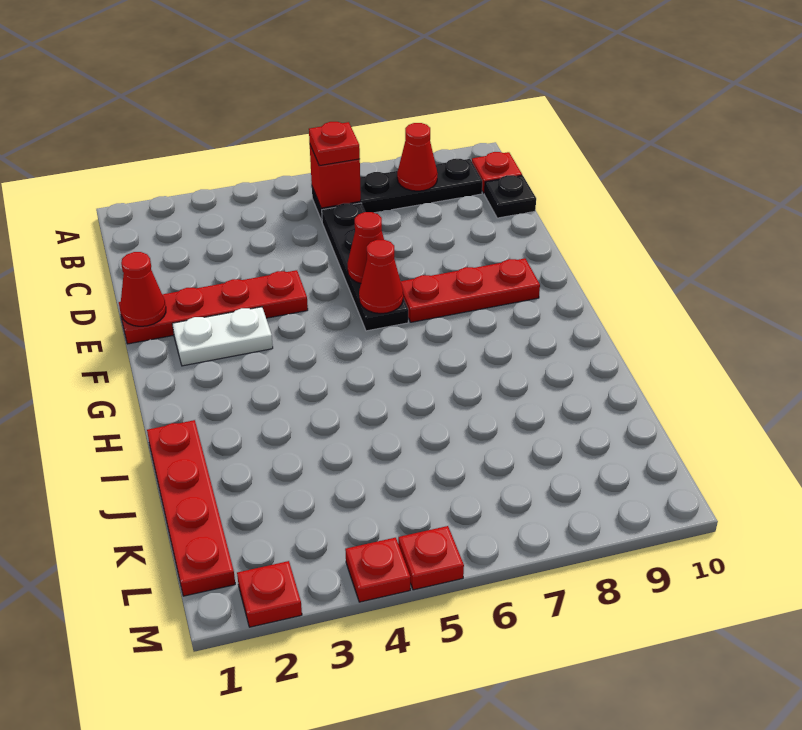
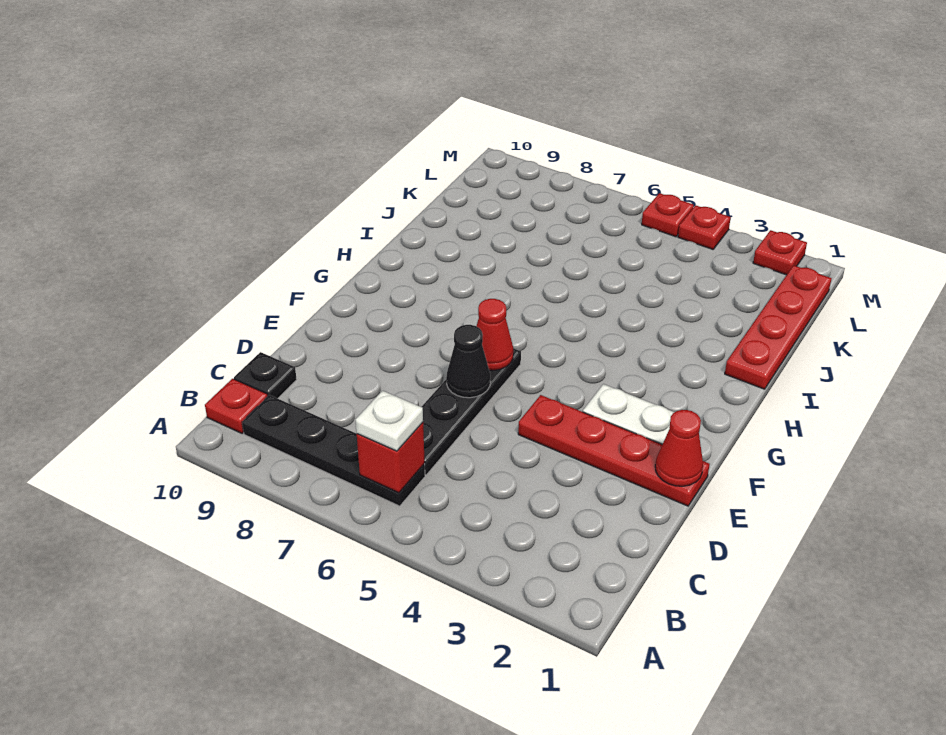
red plate B6 level 3 -> white plate B6 level 3
red cone B8 level 2 -> none
red cone E6 level 2 -> black cone E6 level 2
red plate F7:F9 level 1 -> none

